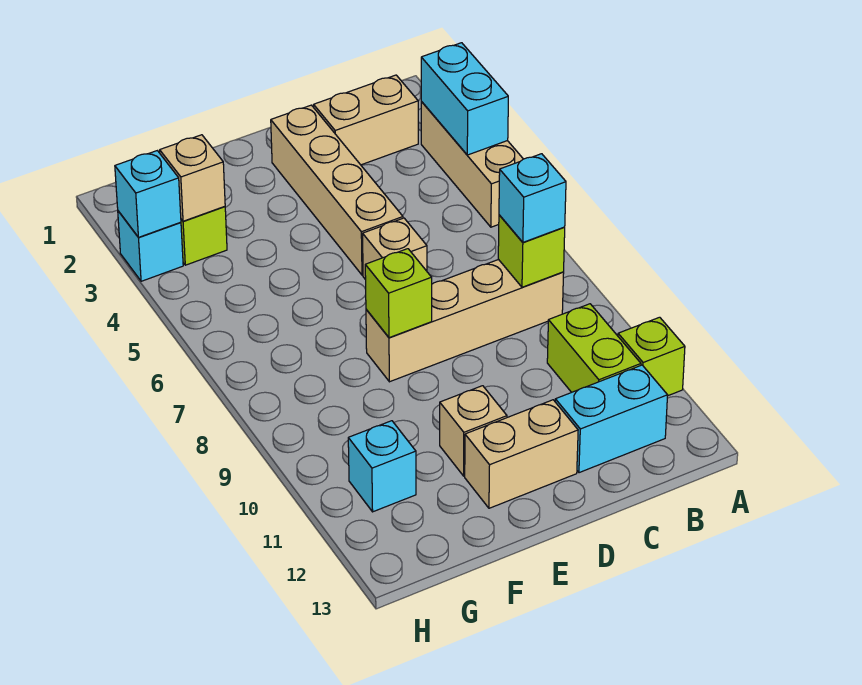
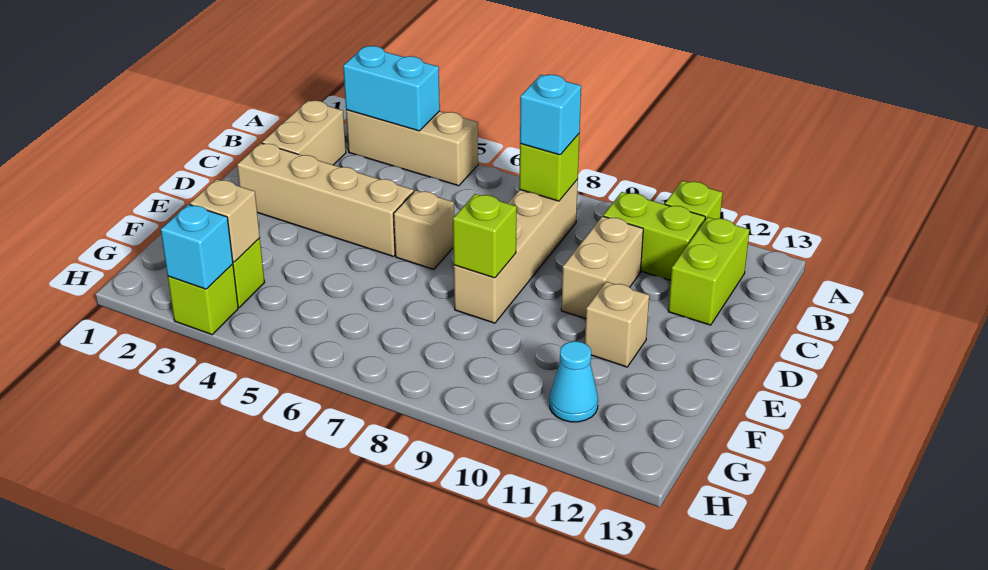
cyan brick B12:C12 level 1 -> lime brick B12:C12 level 1
tan brick D12:E12 level 1 -> tan brick C10:D10 level 1
cyan brick G11 level 1 -> cyan cone G11 level 1
cyan brick H3 level 1 -> lime brick H3 level 1

